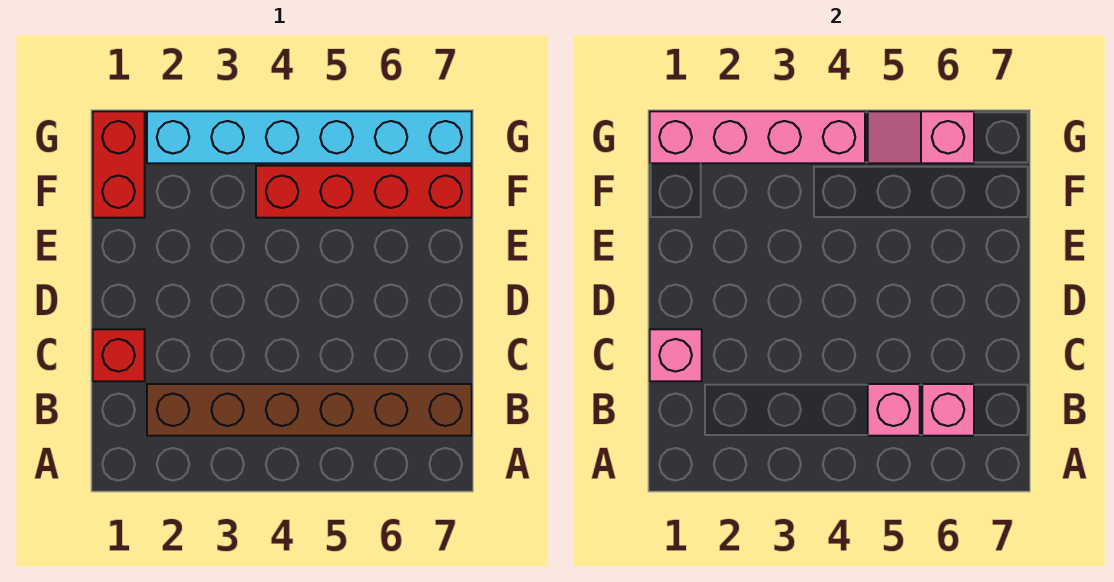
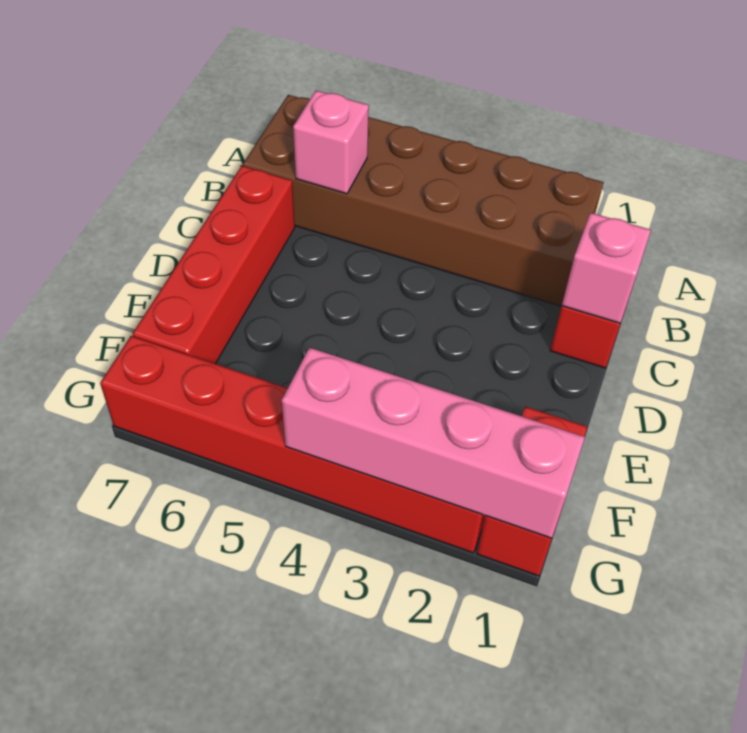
brown brick B2:B7 level 1 -> brown brick A2:B7 level 1
pink brick B5 level 2 -> none
red brick F4:F7 level 1 -> red brick C7:F7 level 1
cyan brick G2:G7 level 1 -> red brick G2:G7 level 1
pink slope G5:G6 level 2 top 6 -> none

